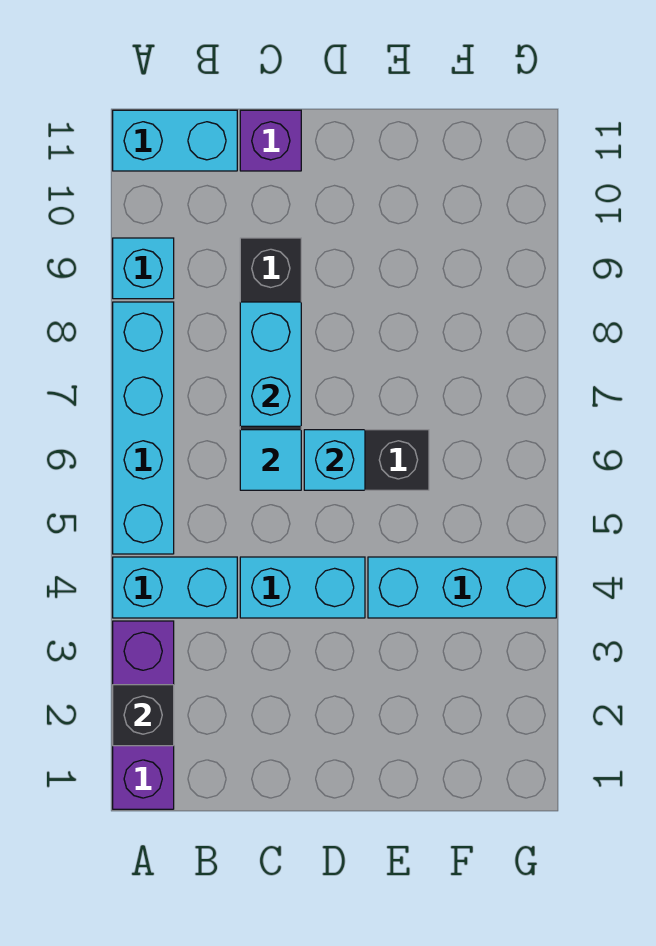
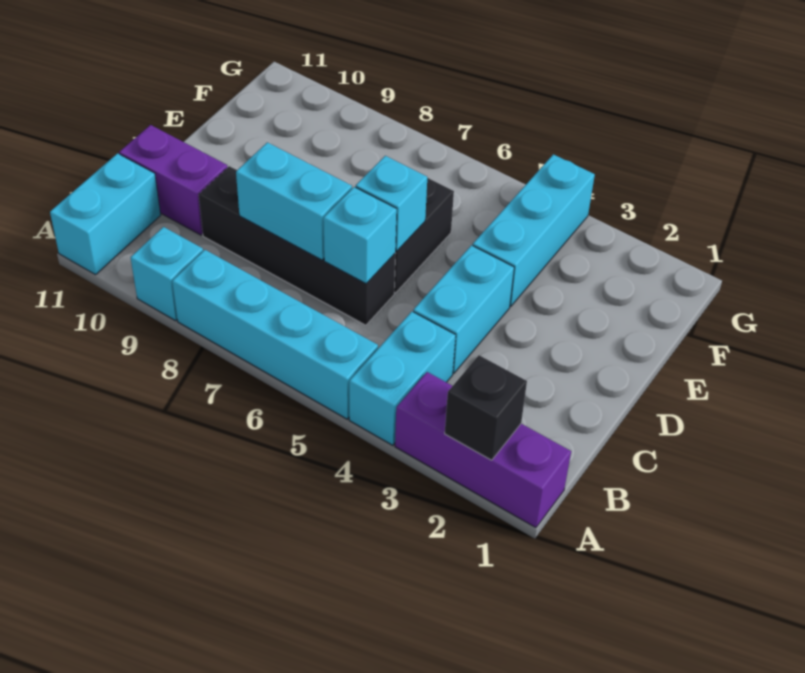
cyan tile C6 level 2 -> cyan brick C6 level 2
purple brick C11 level 1 -> purple brick C10:C11 level 1

